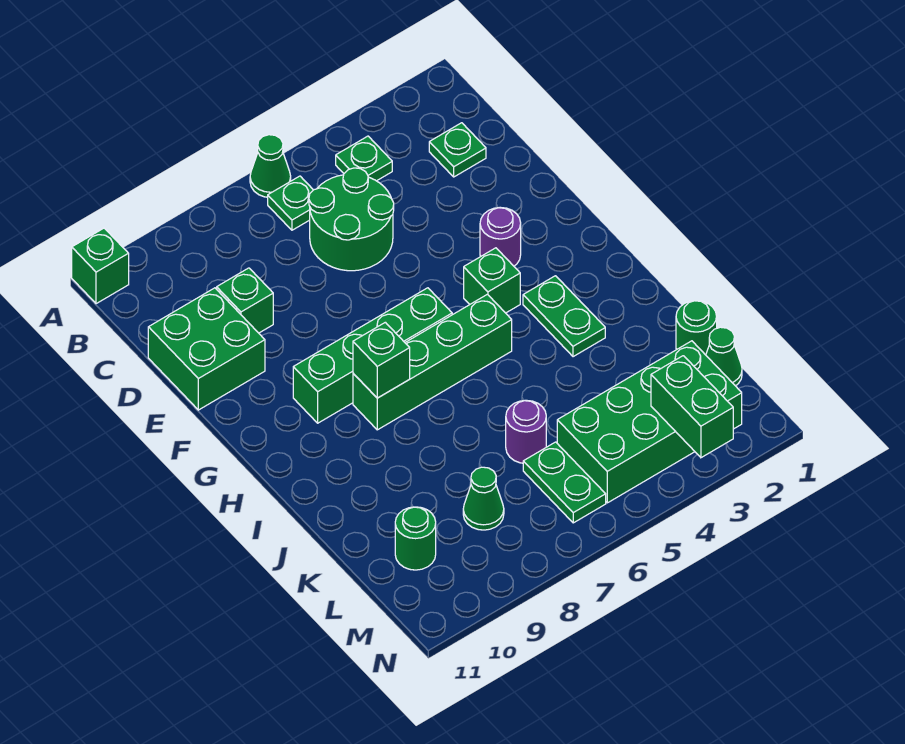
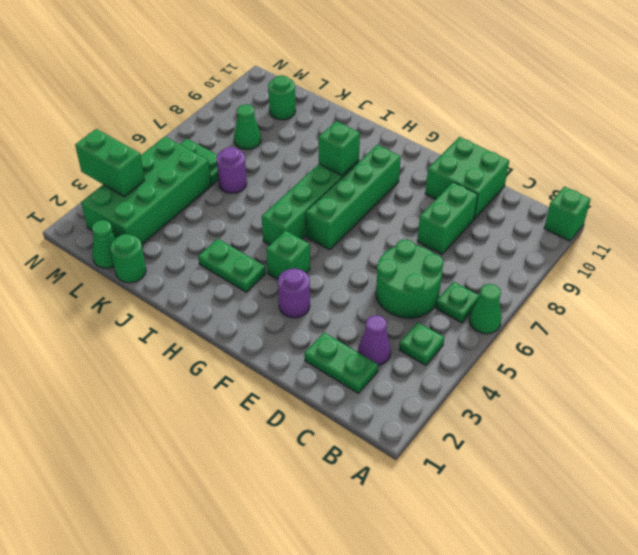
green plate C2 level 1 -> green plate C2:D2 level 1
none -> purple cone C3 level 1
green brick D9 level 1 -> green brick D8:D9 level 1

